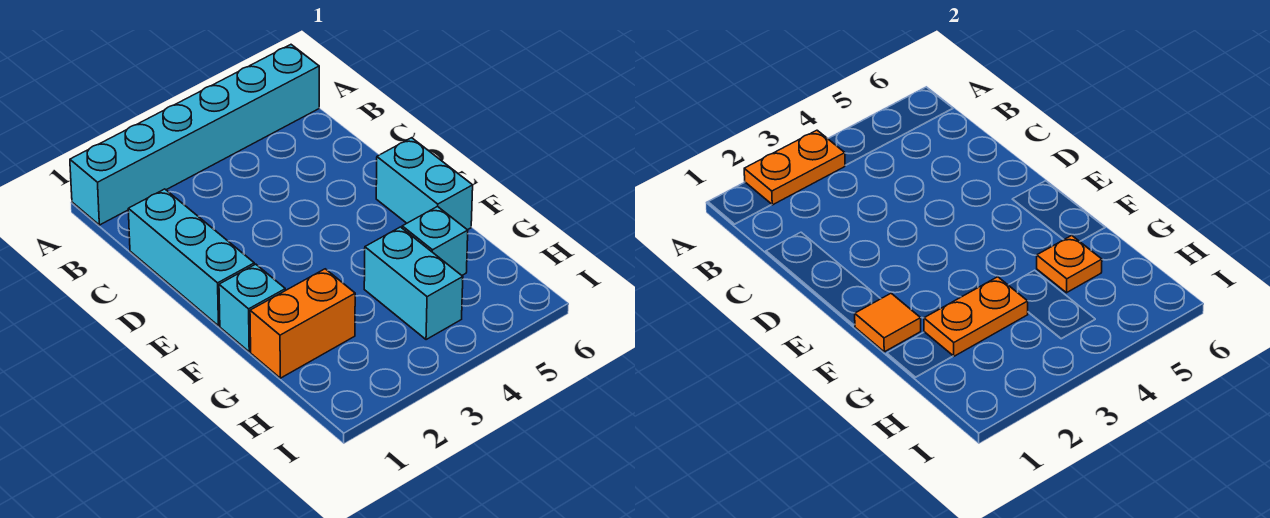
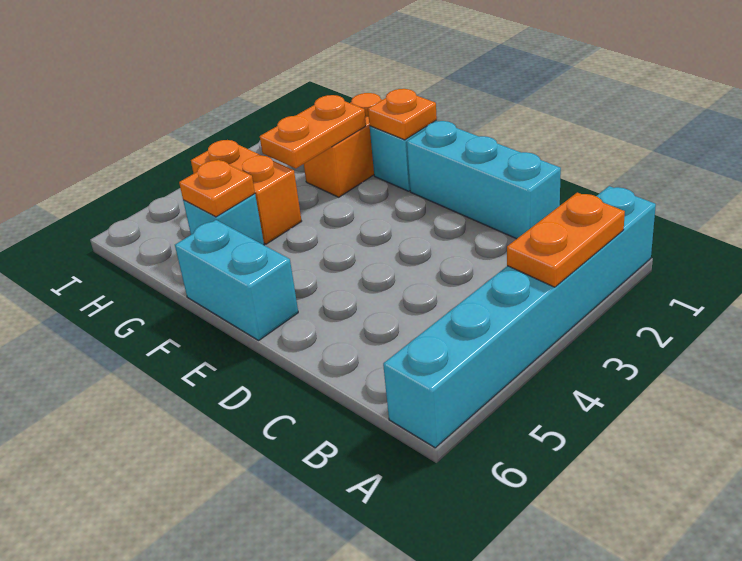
orange tile F1 level 2 -> orange plate F1 level 2
cyan brick G4:H4 level 1 -> orange brick G4:H4 level 1

